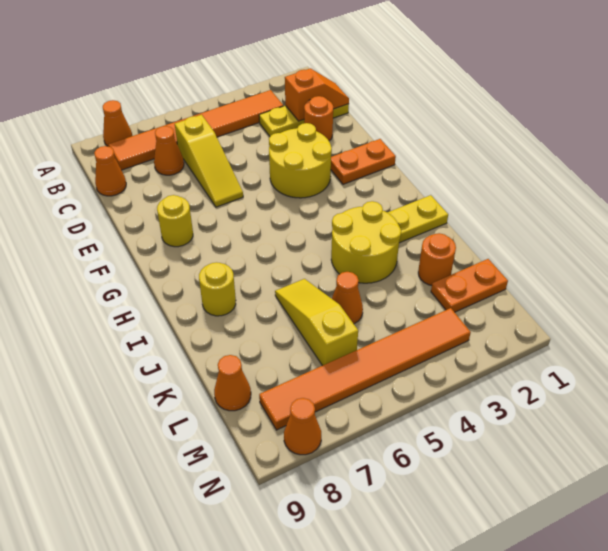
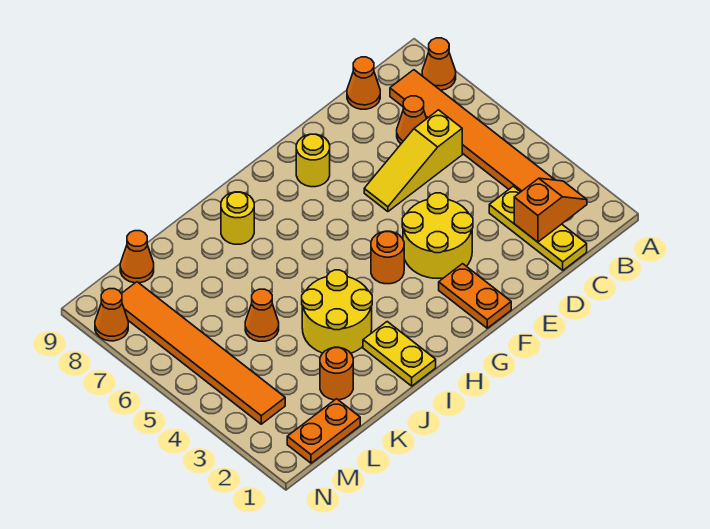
orange slope C1:C2 level 2 top 2 -> orange slope B2:C2 level 2 top C
orange round brick D2 level 1 -> orange round brick G4 level 1
yellow slope J6:L6 level 1 top L -> none
orange plate L1:L2 level 1 -> orange plate L1:M1 level 1

